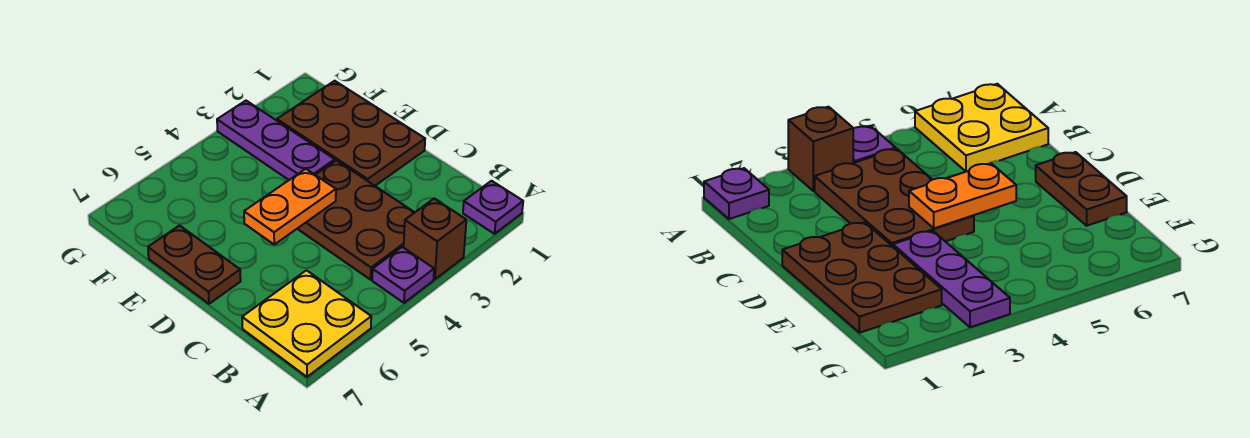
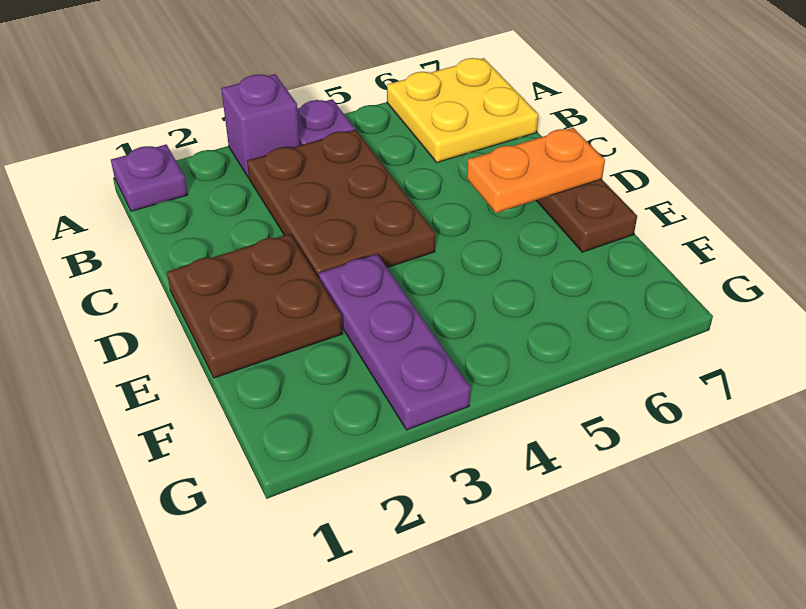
brown brick A3 level 1 -> purple brick A3 level 1
brown plate D1:F2 level 1 -> brown plate D1:E2 level 1
orange plate D4:D5 level 2 -> orange plate D6:D7 level 2

